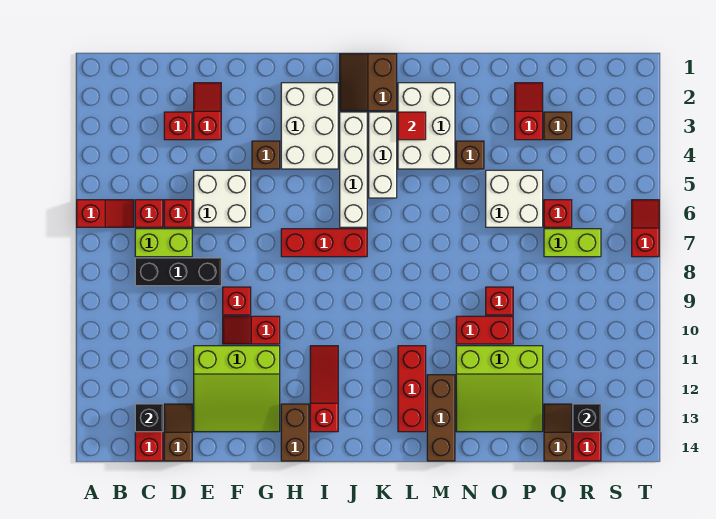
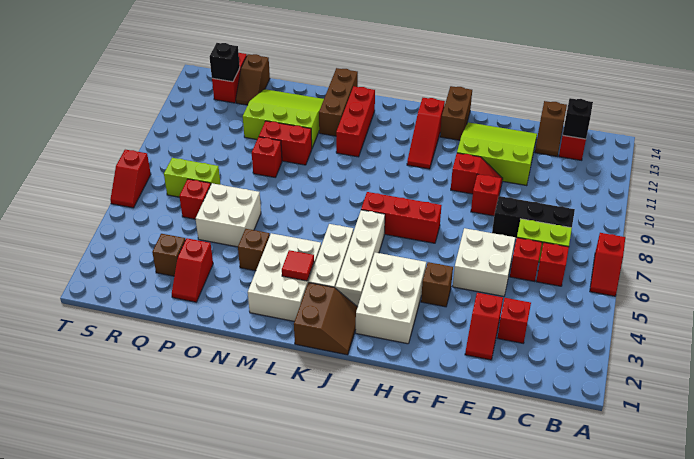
red slope A6:B6 level 1 top A -> red slope A6:A7 level 1 top 7

